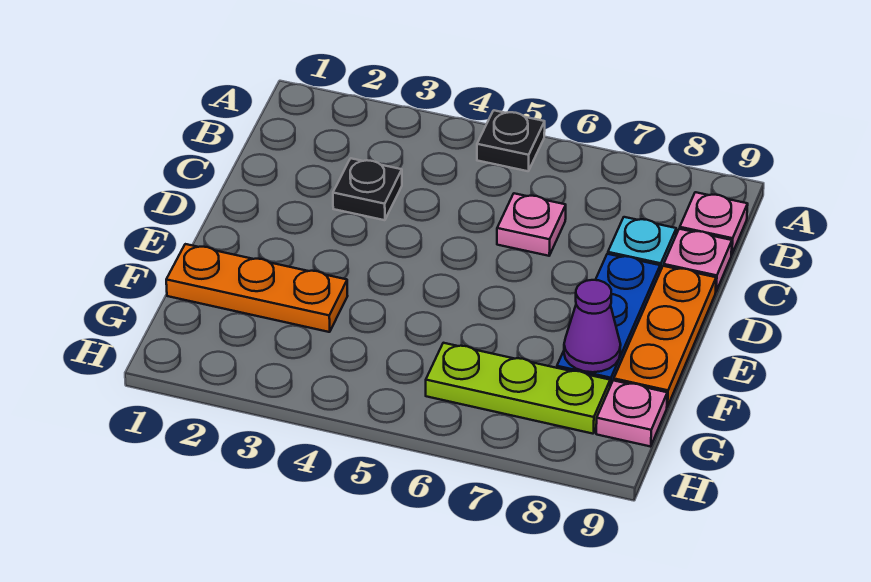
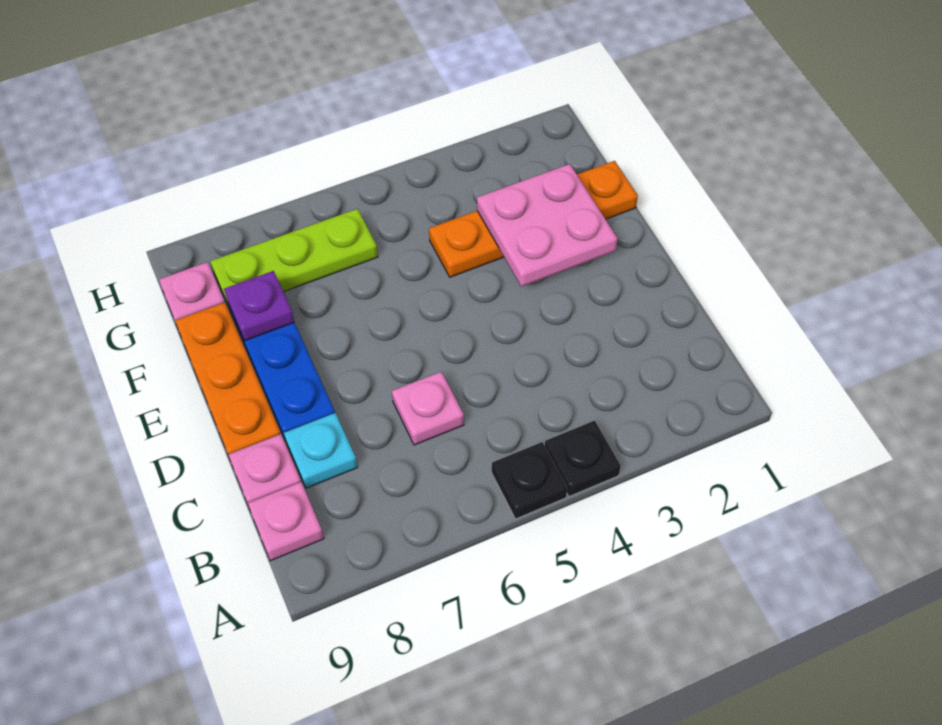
black plate C3 level 1 -> black plate A4 level 1
none -> pink plate E2:F3 level 2
orange plate F1:F3 level 1 -> orange plate F1:F4 level 1
purple cone F8 level 2 -> purple plate F8 level 2

